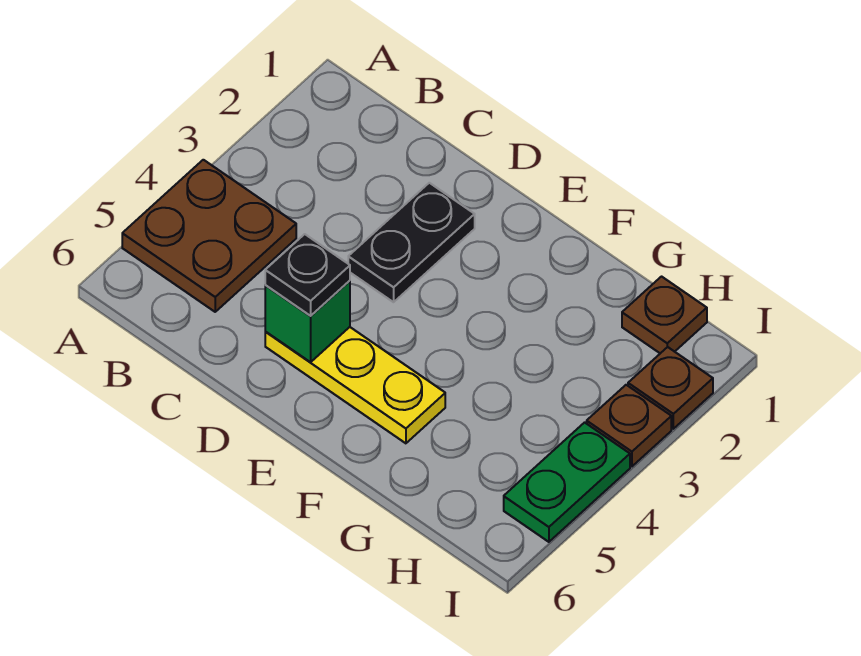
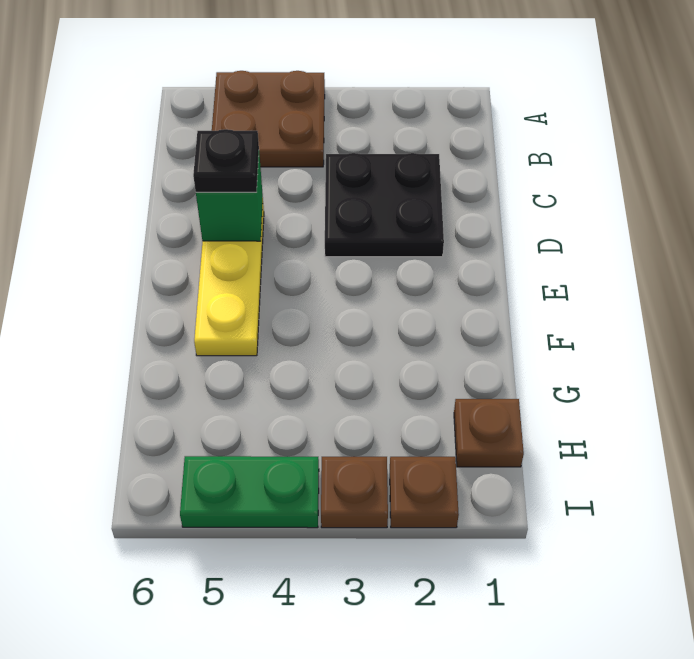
black plate D2:D3 level 1 -> black plate C2:D3 level 1

